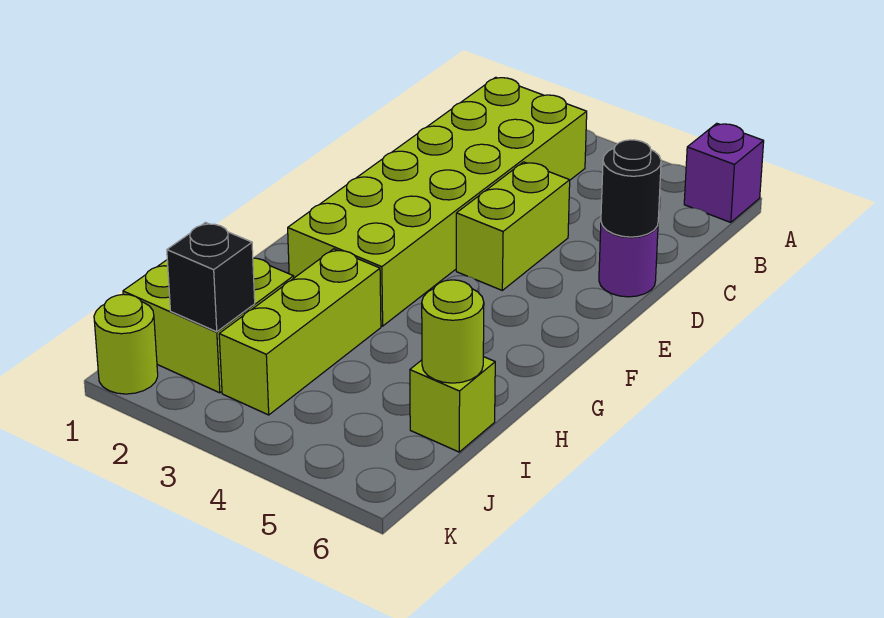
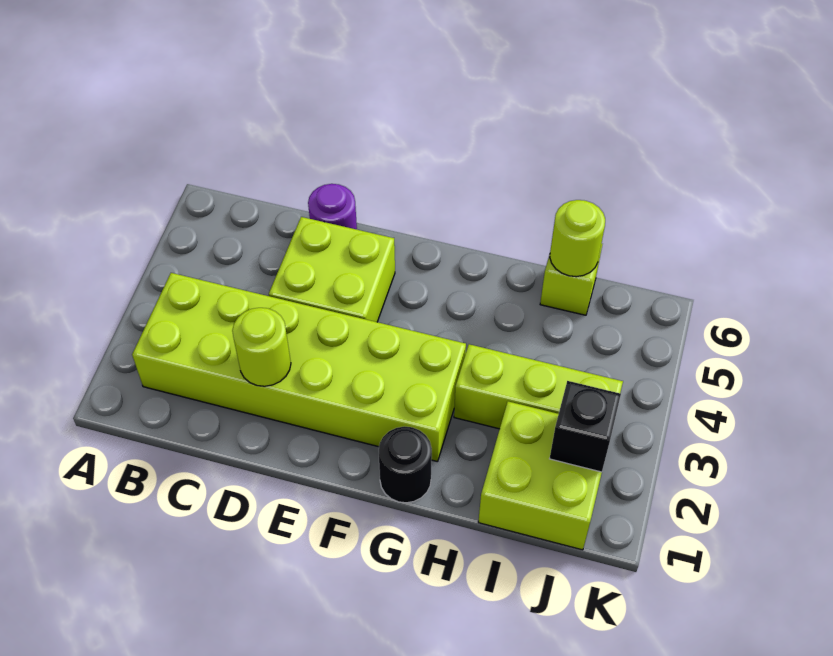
purple brick A6 level 1 -> none
lime brick D4:E4 level 1 -> lime brick D4:E5 level 1
black round brick D6 level 2 -> black round brick G1 level 1
lime round brick K1 level 1 -> lime round brick D2 level 2

